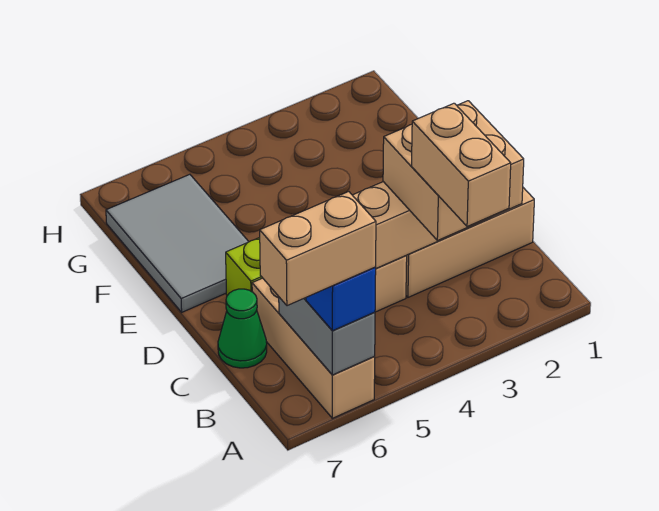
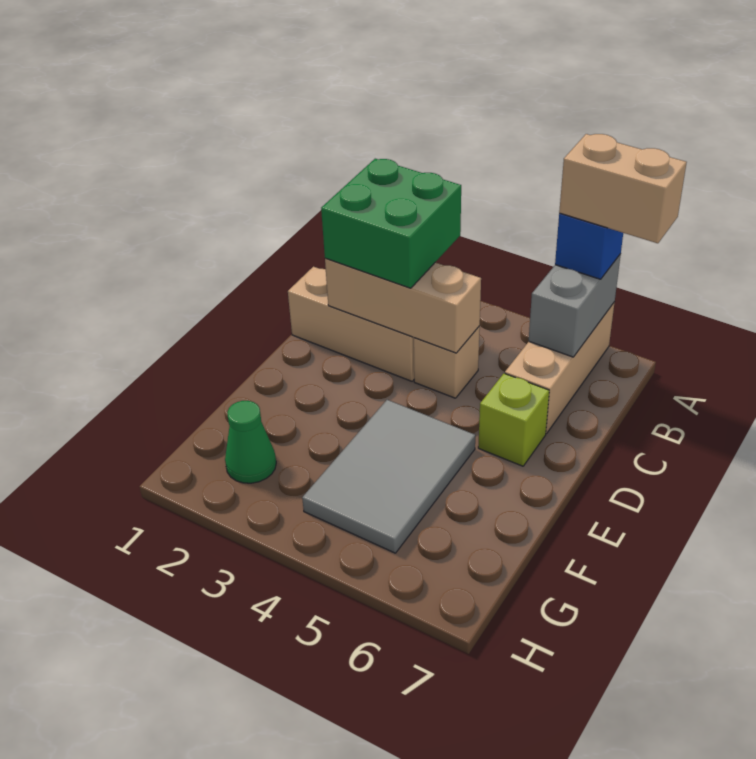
tan brick A3:B3 level 4 -> none
tan brick B2:C3 level 3 -> green brick B2:C3 level 3
green cone C7 level 1 -> green cone G2 level 1
grey tile E6:G7 level 1 -> grey tile E4:G5 level 1

